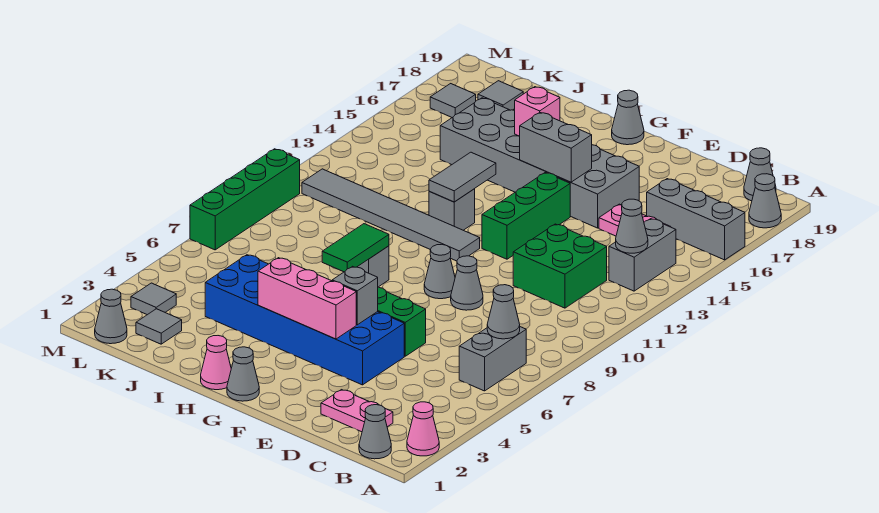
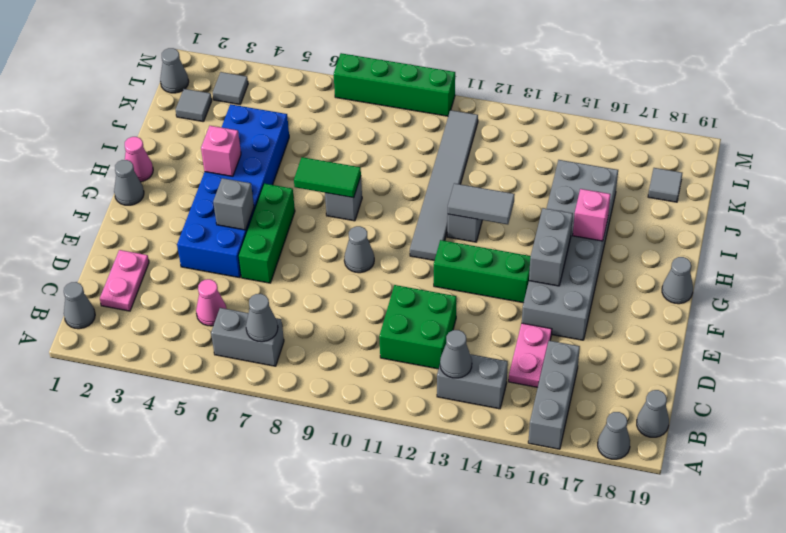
pink cone A2 level 1 -> pink cone C5 level 1
grey cone E9 level 1 -> none
pink brick F4:H4 level 2 -> pink brick H4 level 2
grey tile L17 level 1 -> none

